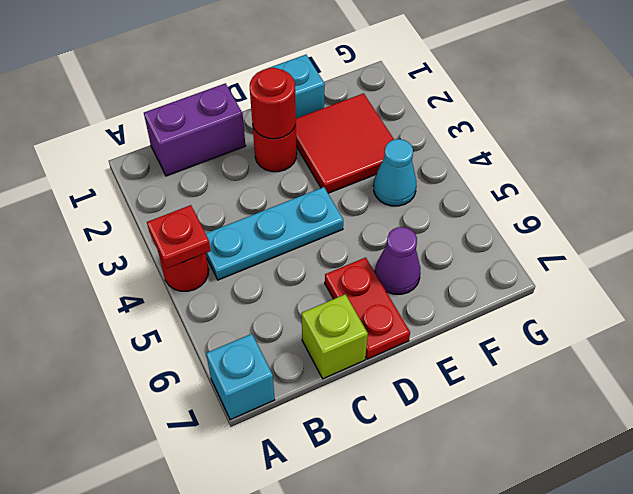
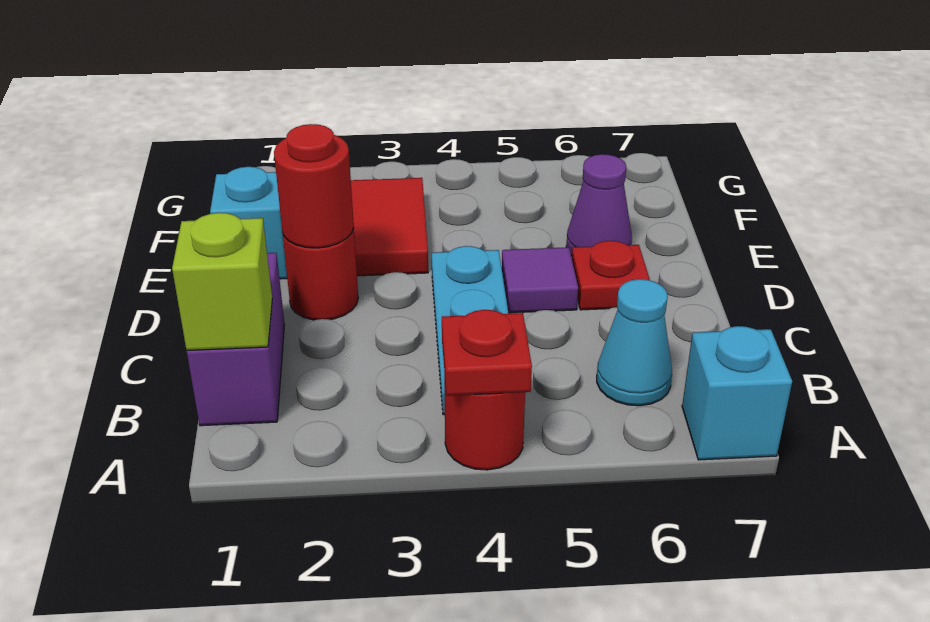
lime brick C7 level 1 -> lime brick B1 level 2
none -> purple tile D5 level 1
red plate D6:D7 level 1 -> red plate D6 level 1
cyan cone F4 level 1 -> cyan cone B6 level 1

